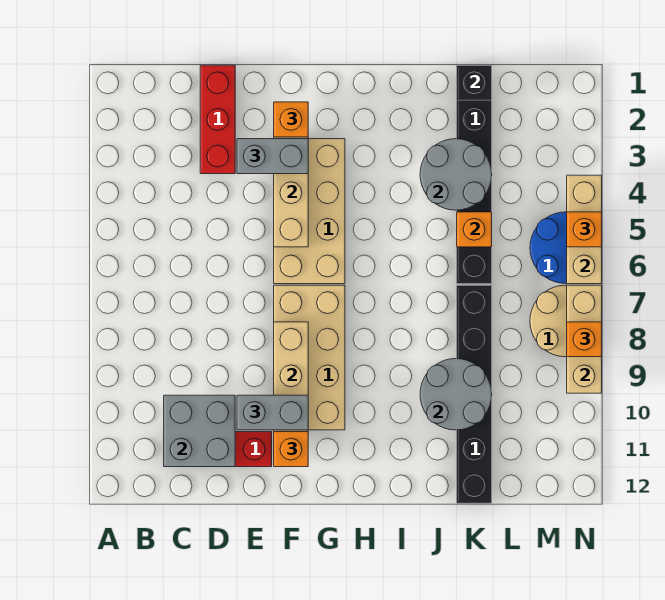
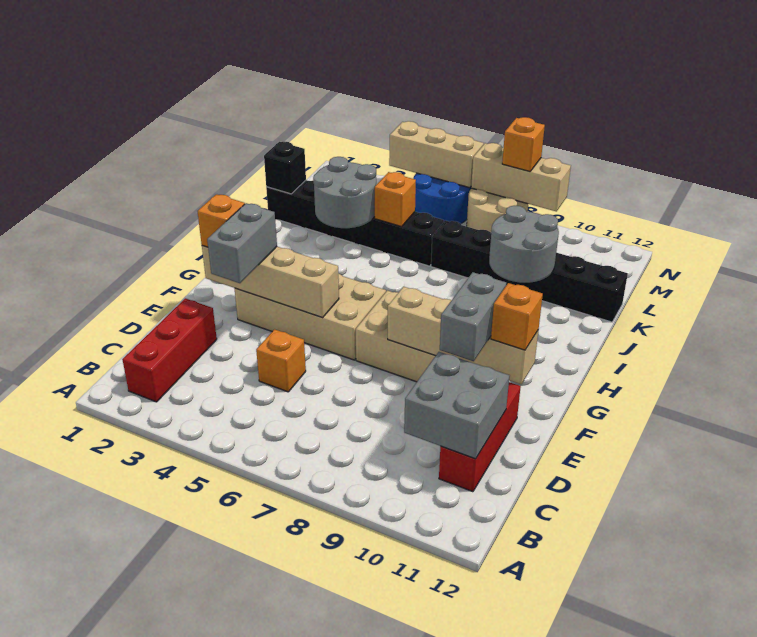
red brick D1:D3 level 1 -> red brick B2:D2 level 1
orange brick N5 level 3 -> orange brick D5 level 1

